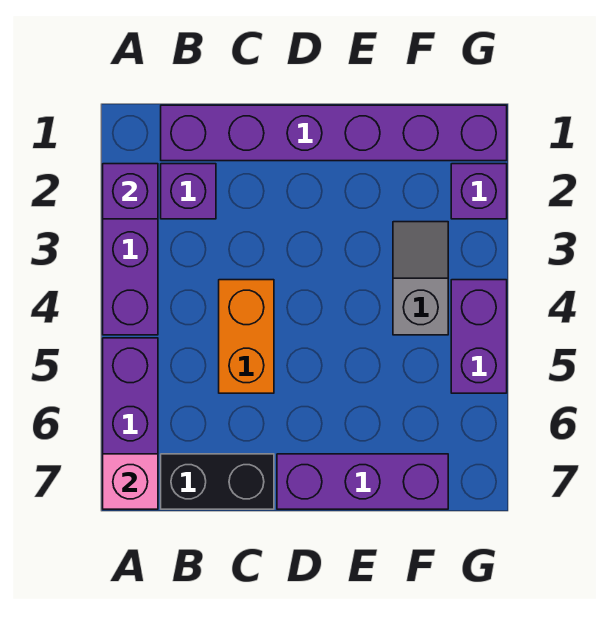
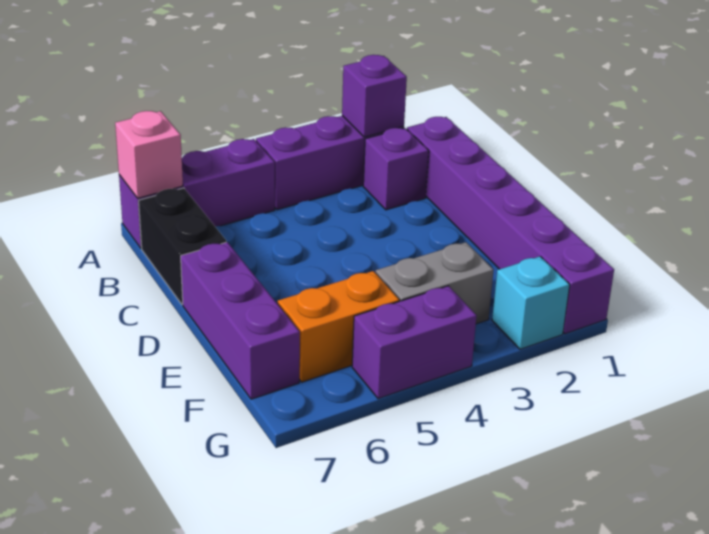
orange brick C4:C5 level 1 -> orange brick F5:F6 level 1
grey slope F3:F4 level 1 top 4 -> grey brick F3:F4 level 1
purple brick G2 level 1 -> cyan brick G2 level 1

